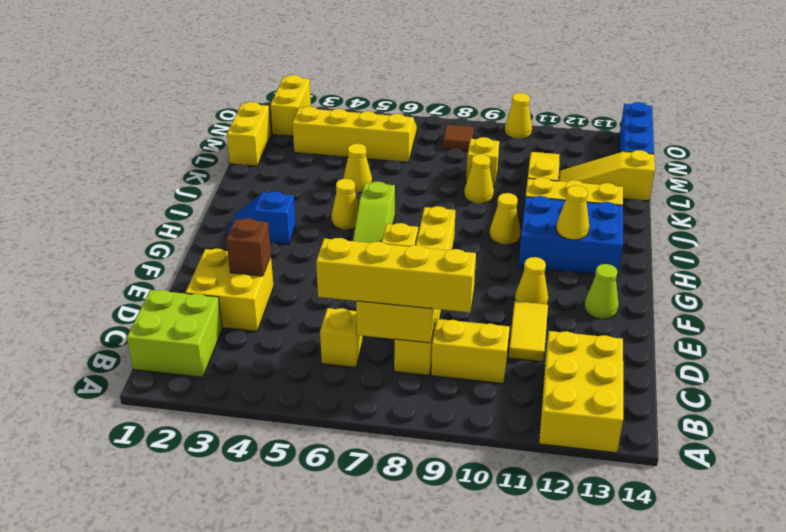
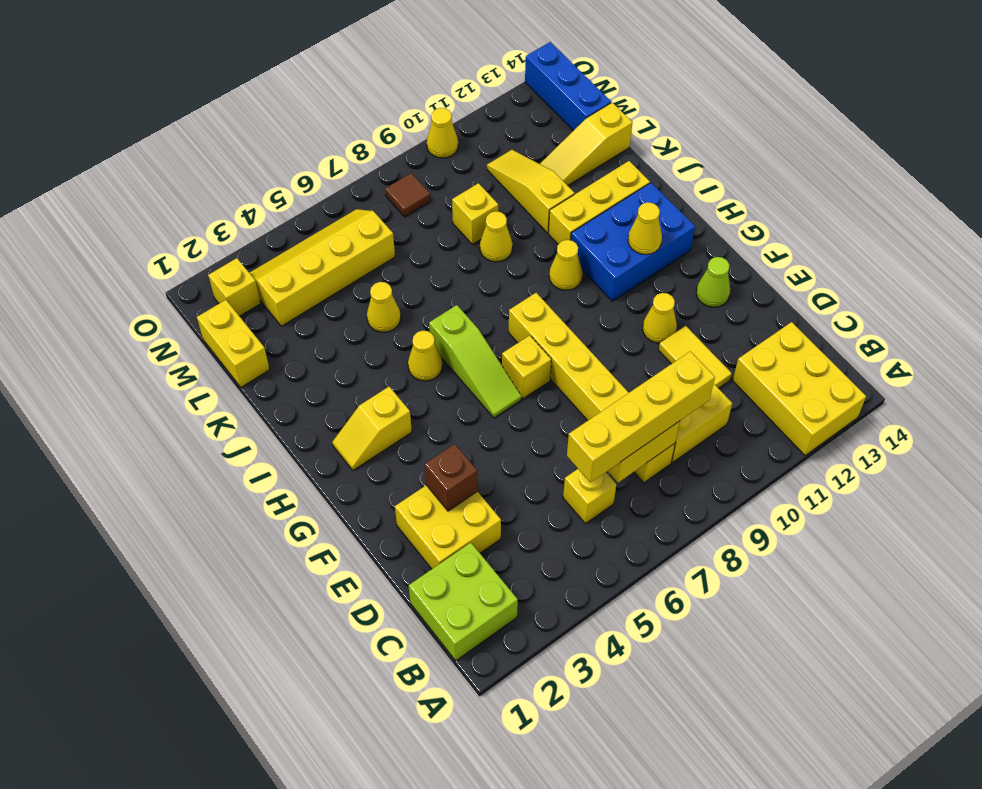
blue slope H2:H3 level 1 top 3 -> yellow slope H2:H3 level 1 top 3
yellow brick N2:O2 level 1 -> yellow brick N2 level 1

